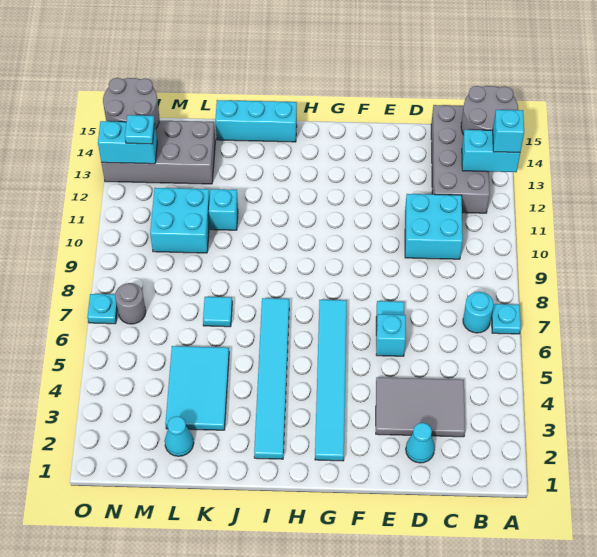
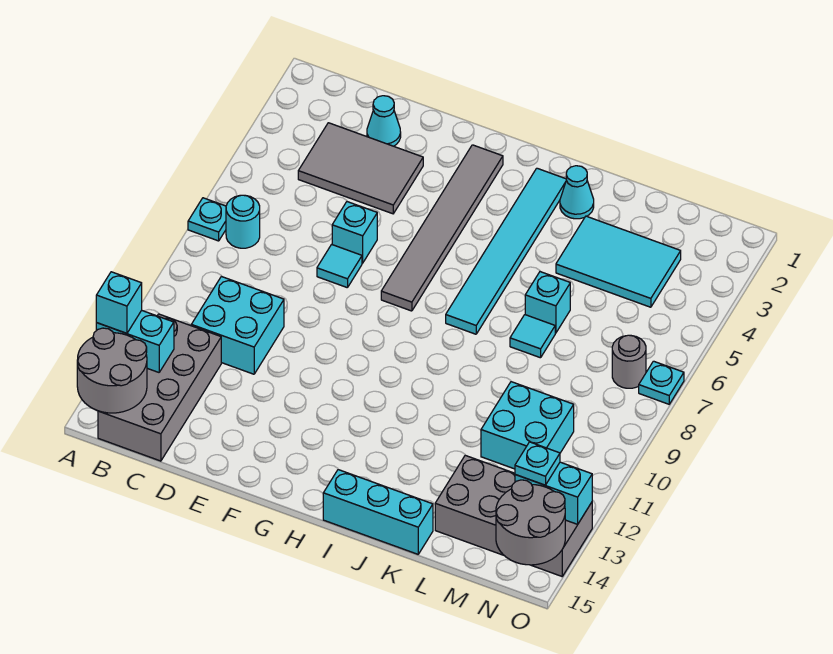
cyan tile G2:G7 level 1 -> grey tile G2:G7 level 1
cyan tile K3:L5 level 1 -> cyan tile K3:M4 level 1
cyan brick K11 level 1 -> cyan brick K6 level 1
cyan cone L2 level 1 -> cyan cone J2 level 1

